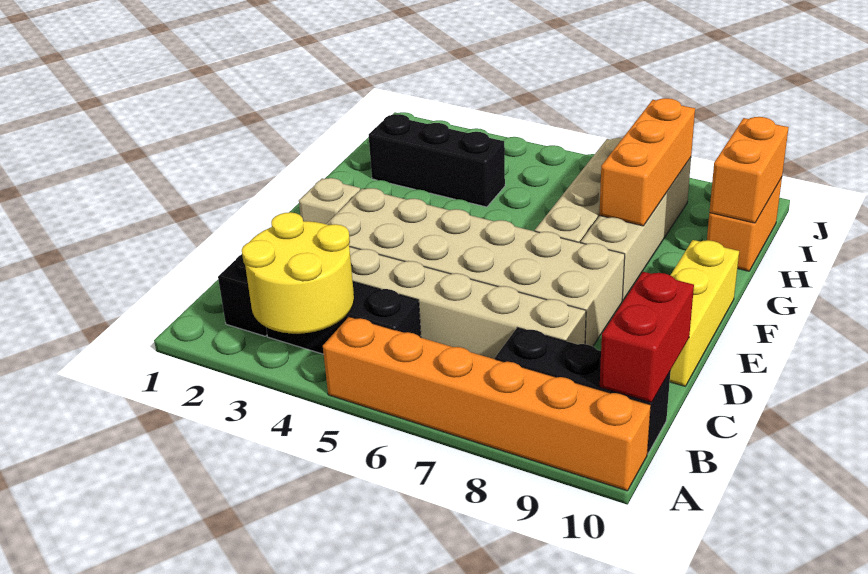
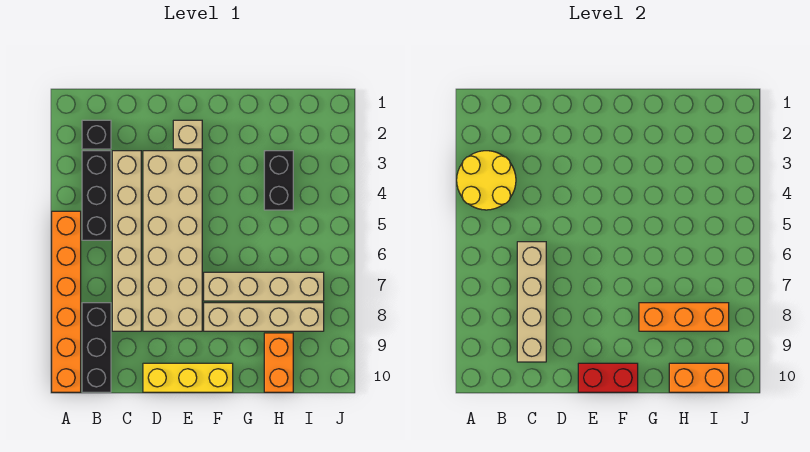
red brick B10:C10 level 2 -> red brick E10:F10 level 2
none -> tan brick C6:C9 level 2
black brick H2:H4 level 1 -> black brick H3:H4 level 1
orange brick H10:I10 level 1 -> orange brick H9:H10 level 1

